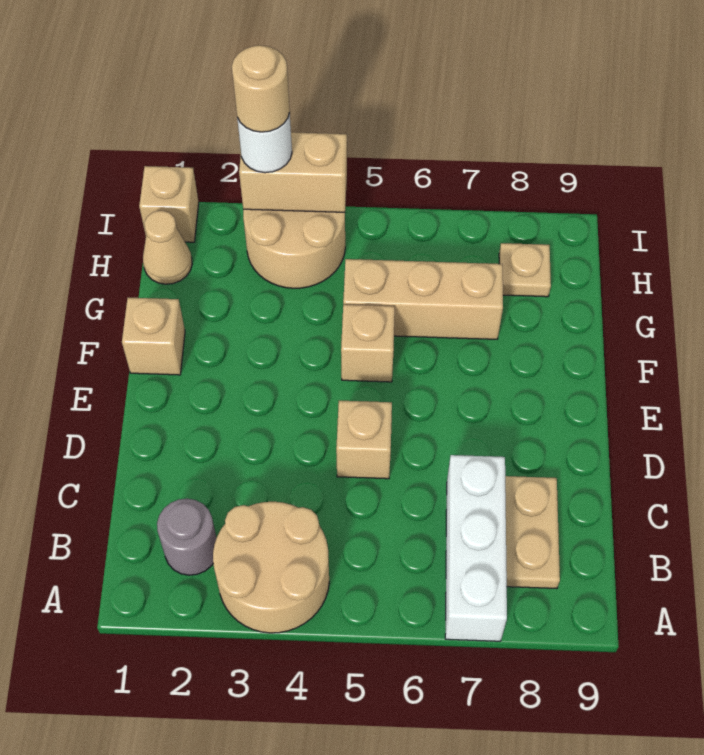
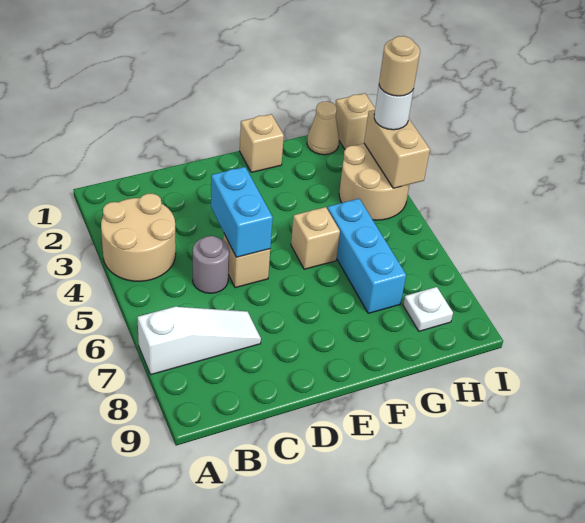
white brick A7:C7 level 1 -> white slope A7:C7 level 1 top A
grey round brick B2 level 1 -> grey round brick C5 level 1
tan plate B8:C8 level 1 -> none
none -> cyan brick D4:D5 level 2
tan brick G5:G7 level 1 -> cyan brick G5:G7 level 1
tan plate H8 level 1 -> white plate H8 level 1

